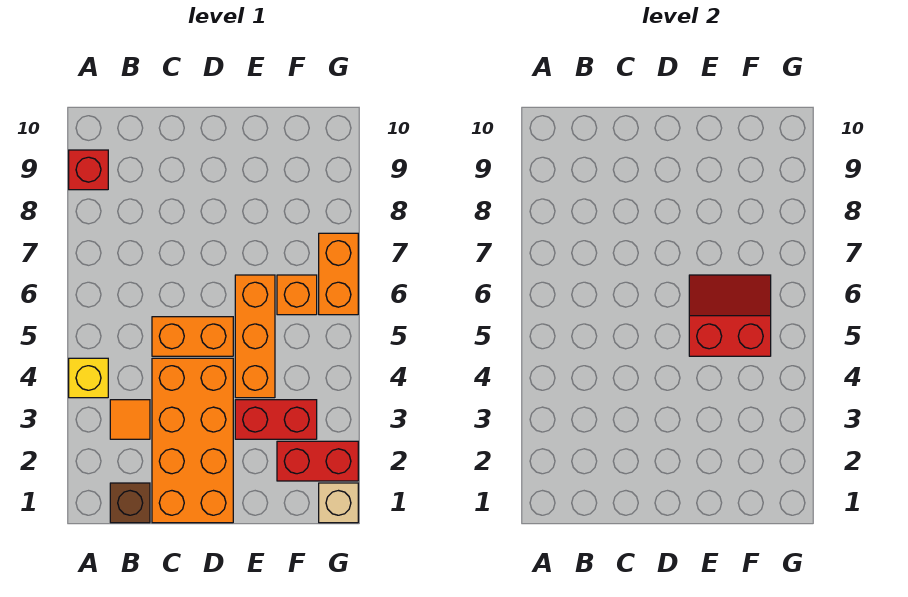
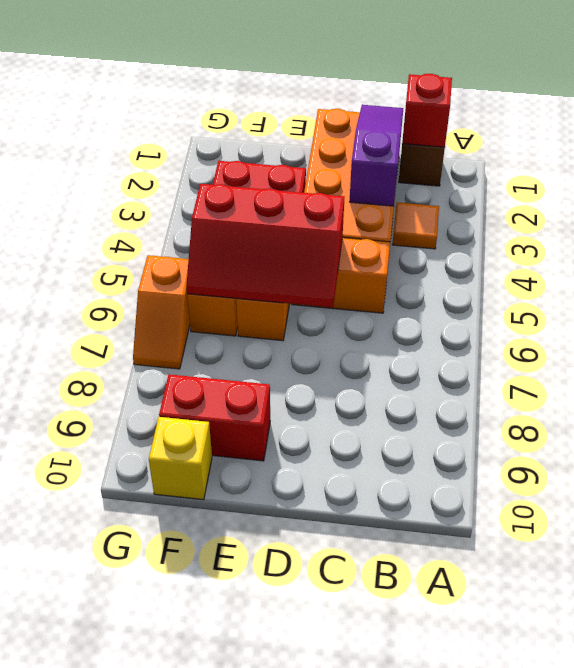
yellow brick A4 level 1 -> yellow brick F10 level 1
red brick A9 level 1 -> red brick B1 level 2
none -> purple slope C1:C3 level 2 top 3
red slope E5:F6 level 2 top 5 -> red slope D5:F6 level 2 top 5
red brick F2:G2 level 1 -> red brick E9:F9 level 1
tan brick G1 level 1 -> none
orange brick G6:G7 level 1 -> orange slope G6:G7 level 1 top 6

